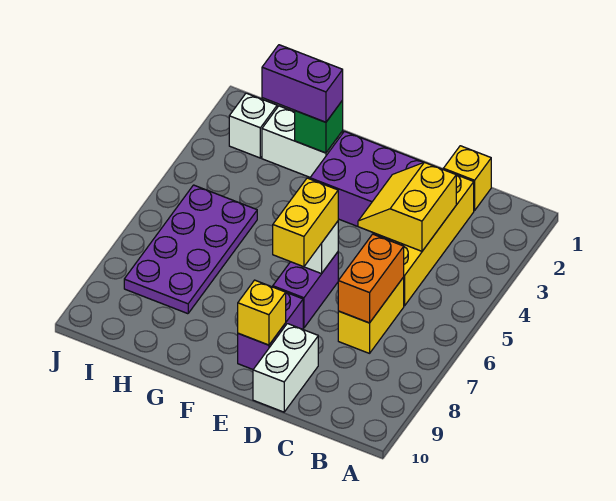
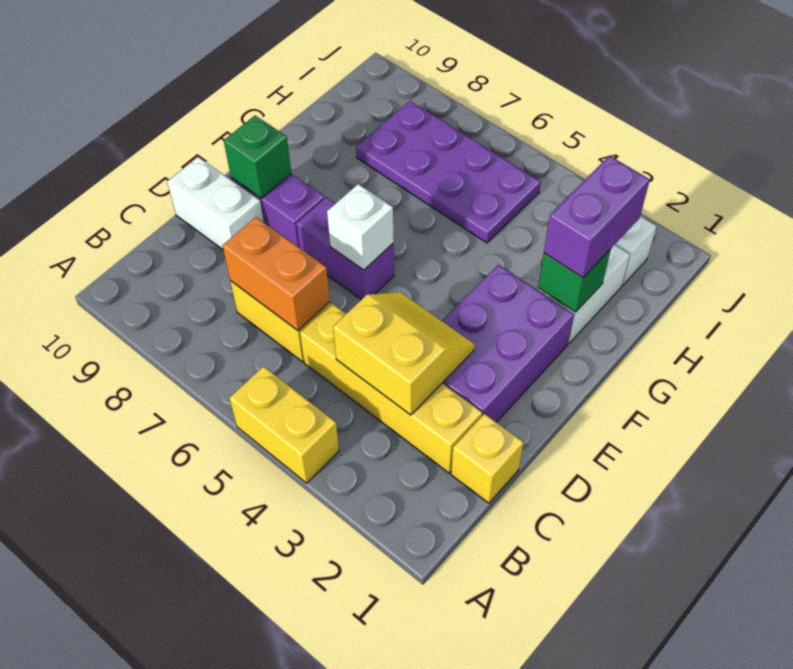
yellow brick E6:E7 level 3 -> yellow brick A4:A5 level 1
yellow brick E9 level 2 -> green brick E9 level 2

